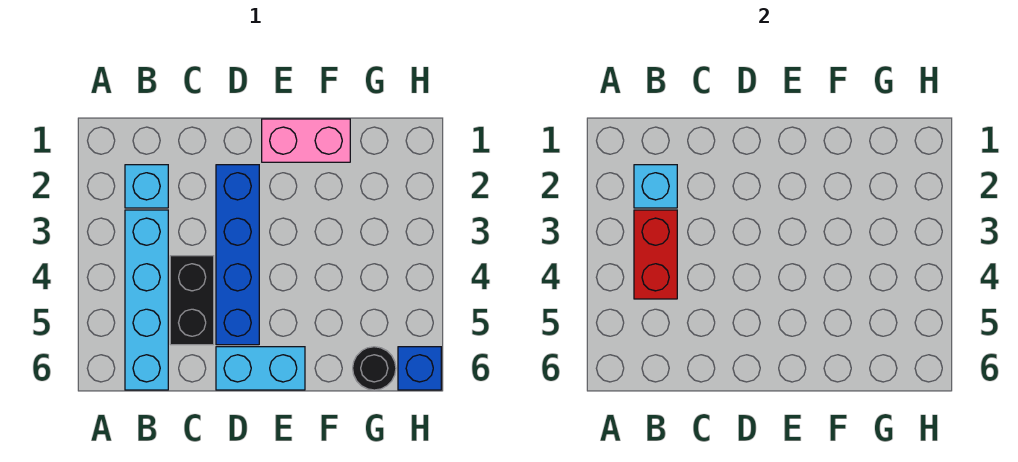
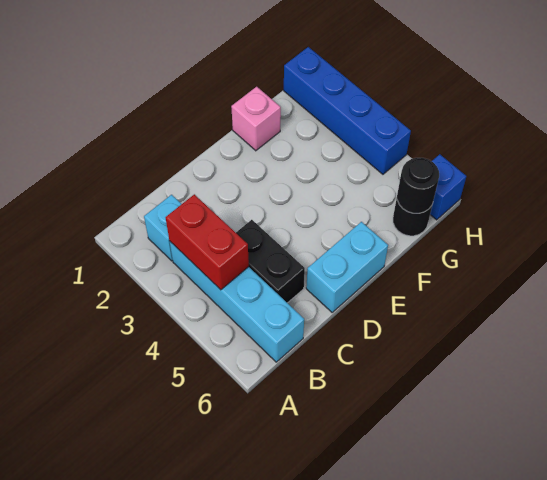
cyan brick B2 level 2 -> none
blue brick D2:D5 level 1 -> blue brick H1:H4 level 1
pink brick E1:F1 level 1 -> pink brick F1 level 1
none -> black round brick G6 level 2

